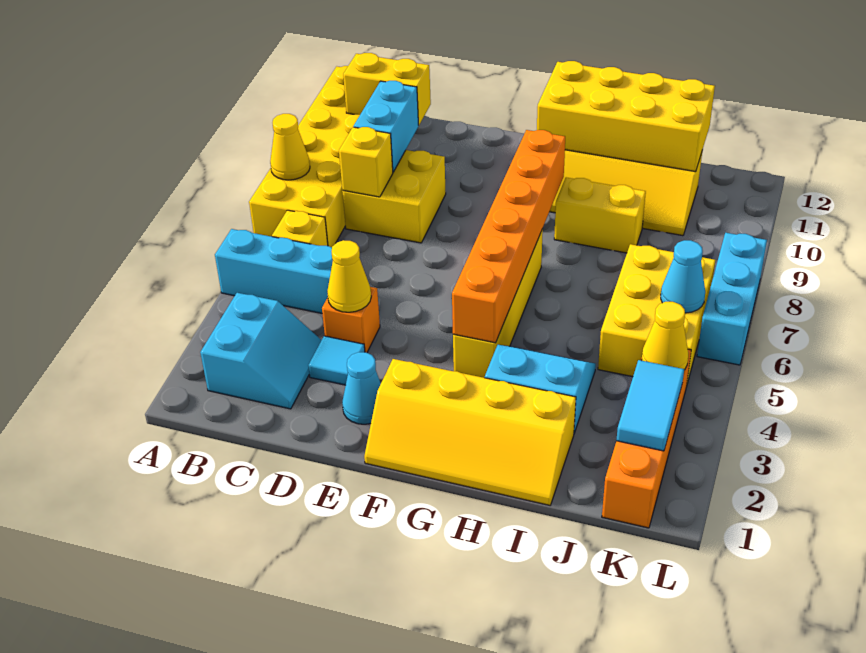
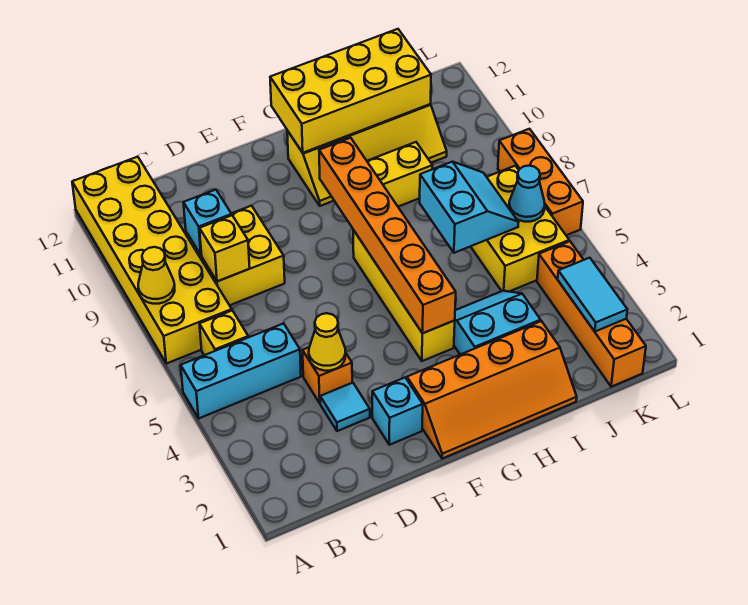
cyan slope B2:C3 level 1 top B -> cyan slope I6:J7 level 2 top I
yellow brick B11:C11 level 2 -> none
cyan brick C9:C10 level 2 -> cyan brick C9 level 2
cyan cone E2 level 1 -> cyan brick E2 level 1
yellow slope F1:I2 level 1 top 2 -> orange slope F1:I2 level 1 top 2
yellow cone K4 level 2 -> none
cyan brick L6:L8 level 1 -> orange brick L6:L8 level 1

